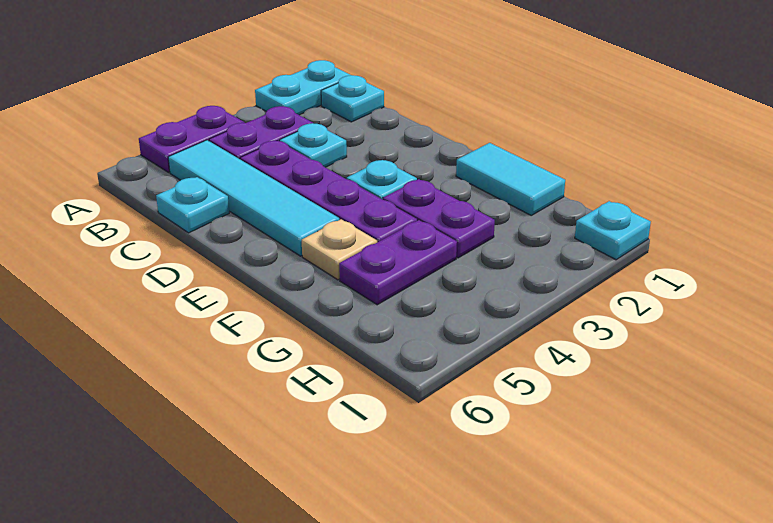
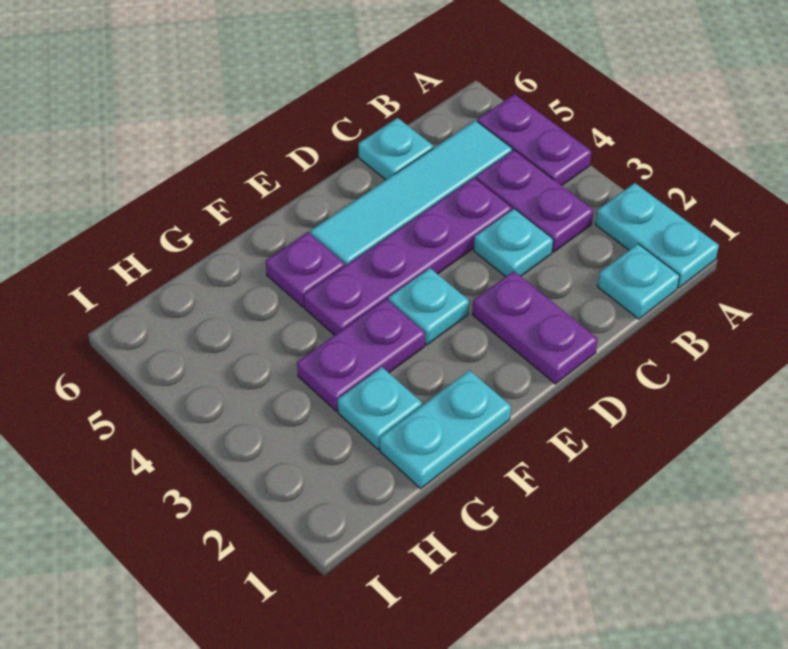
cyan tile F1:G1 level 1 -> cyan plate F1:G1 level 1
tan plate F5 level 1 -> purple plate F5 level 1
purple plate G4:G5 level 1 -> purple plate D1:D2 level 1
cyan plate I1 level 1 -> cyan plate G2 level 1

